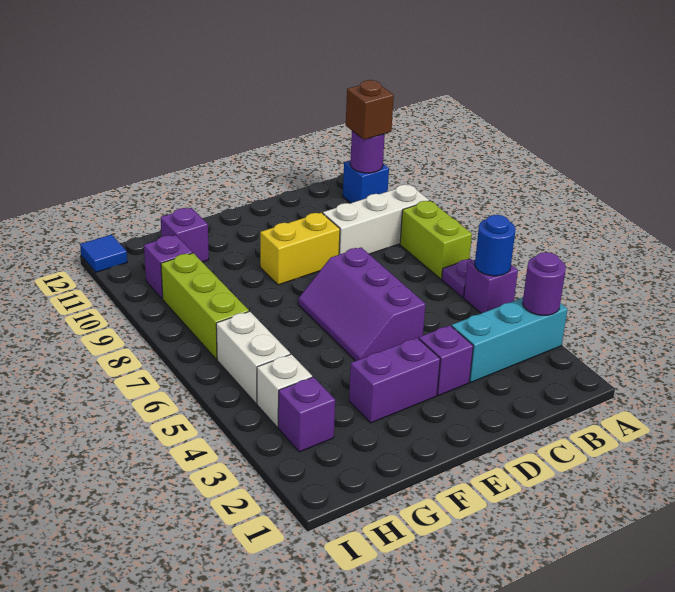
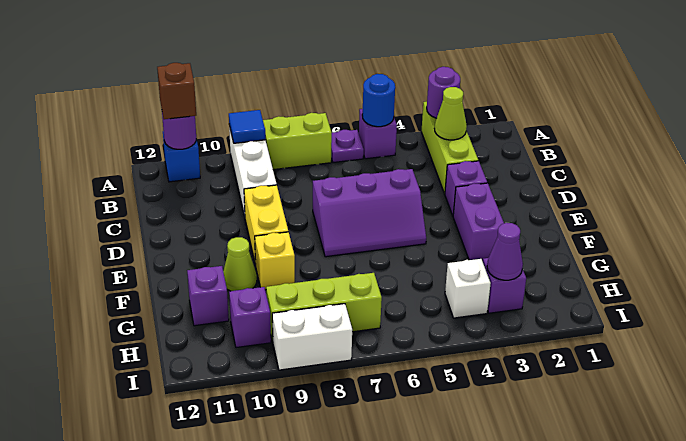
cyan brick A3:C3 level 1 -> lime brick A3:C3 level 1
none -> lime cone B3 level 2
none -> yellow brick F9 level 1
none -> lime cone F10 level 1
none -> purple cone H3 level 2
white brick H5:H6 level 1 -> white brick I8:I9 level 1
blue tile I12 level 1 -> blue tile A9 level 2

